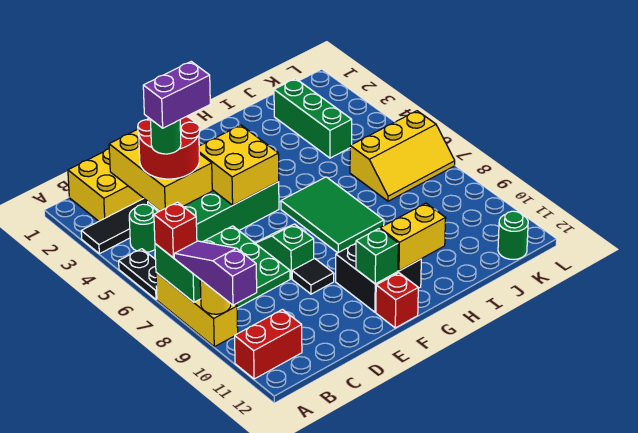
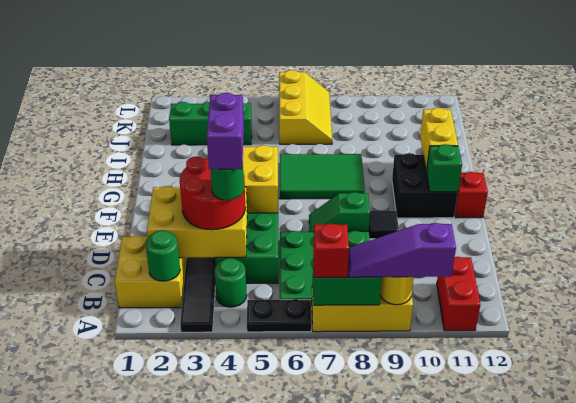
green round brick K12 level 1 -> green round brick B2 level 2

